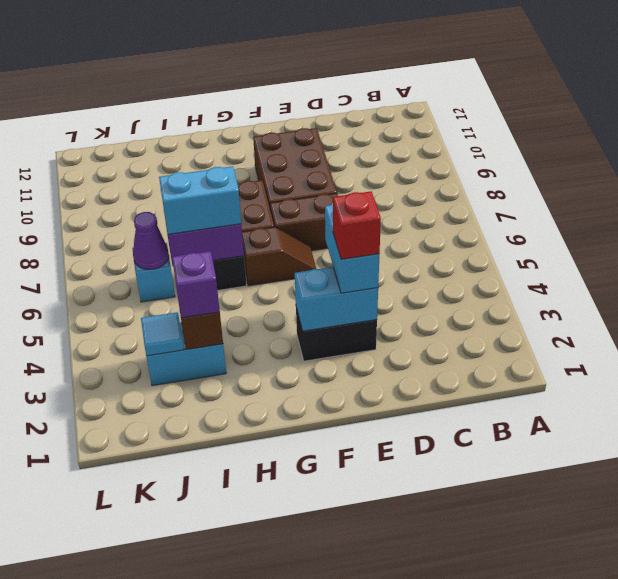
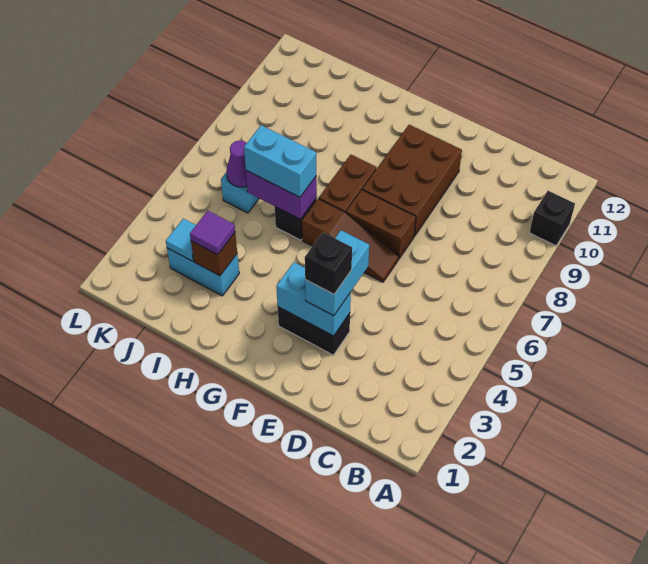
none -> black brick A10 level 1
red brick E3 level 4 -> black brick E3 level 4
brown slope F6:G6 level 1 top G -> brown slope E6:G6 level 1 top G
purple brick I3 level 3 -> purple tile I3 level 3

